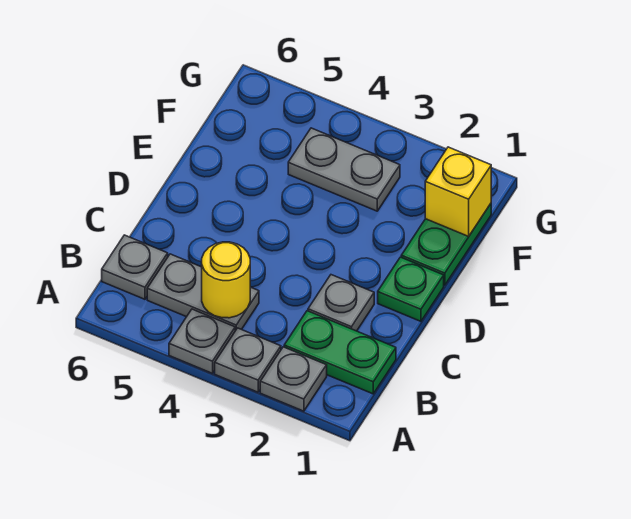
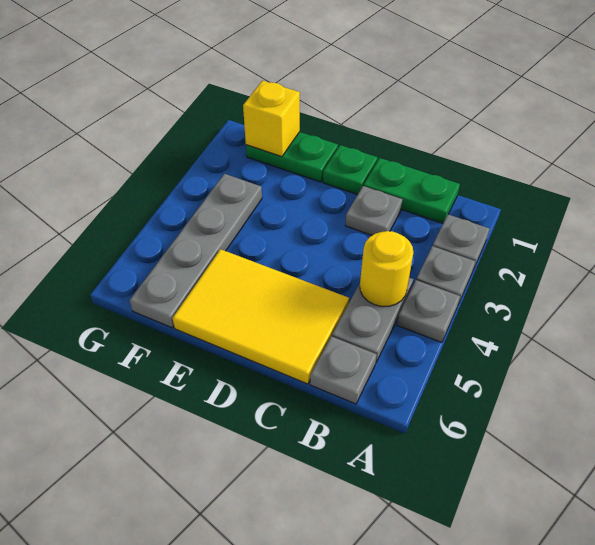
green plate B1:B2 level 1 -> green plate B1:C1 level 1
none -> yellow tile C5:E6 level 1
grey plate F3:F4 level 1 -> grey plate F3:F6 level 1

